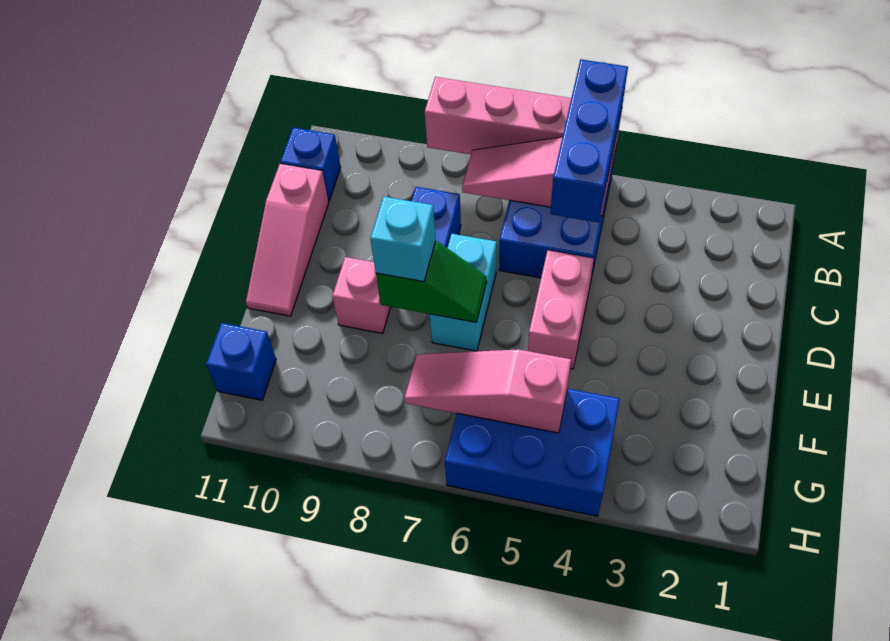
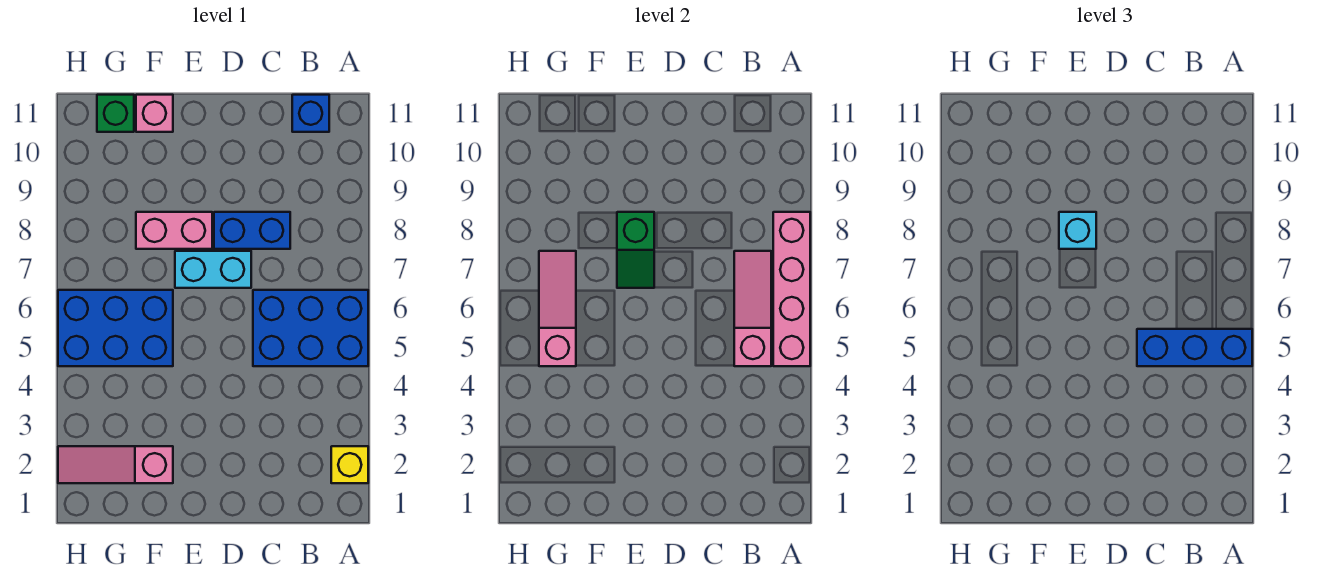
none -> yellow brick A2 level 1
pink slope C11:E11 level 1 top C -> pink slope F2:H2 level 1 top F
pink brick D5:E5 level 1 -> pink brick E8:F8 level 1
pink brick E9 level 1 -> pink brick F11 level 1
blue brick G4:H6 level 1 -> blue brick F5:H6 level 1
blue brick G11 level 1 -> green brick G11 level 1

